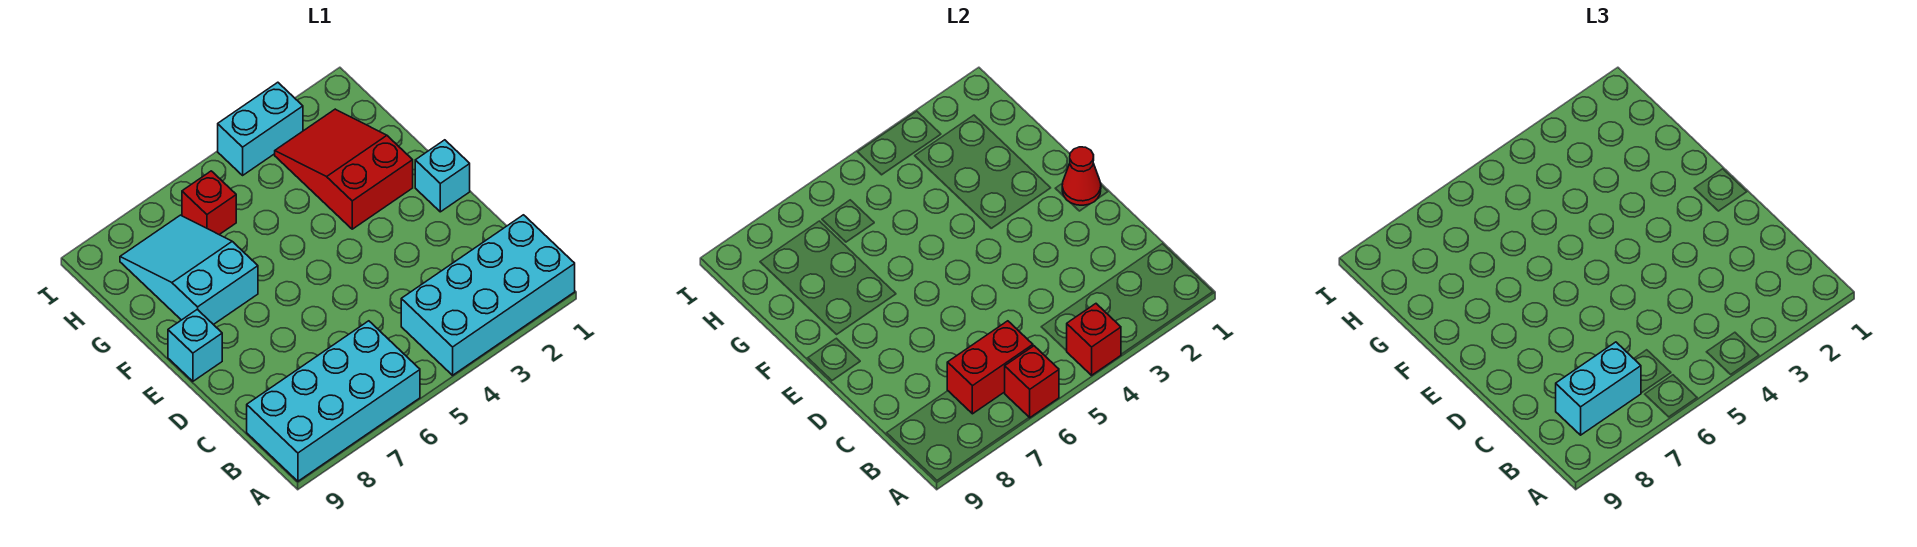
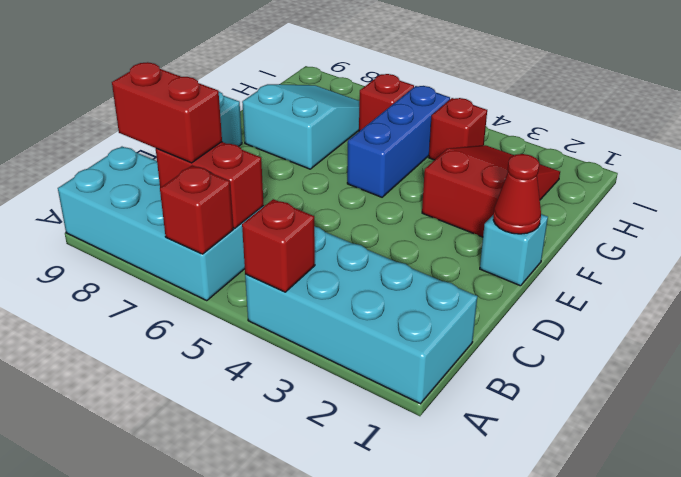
cyan brick B7:B8 level 3 -> red brick B7:B8 level 3
none -> blue brick F5:H5 level 1
none -> red brick H4 level 1
cyan brick I3:I4 level 1 -> none

